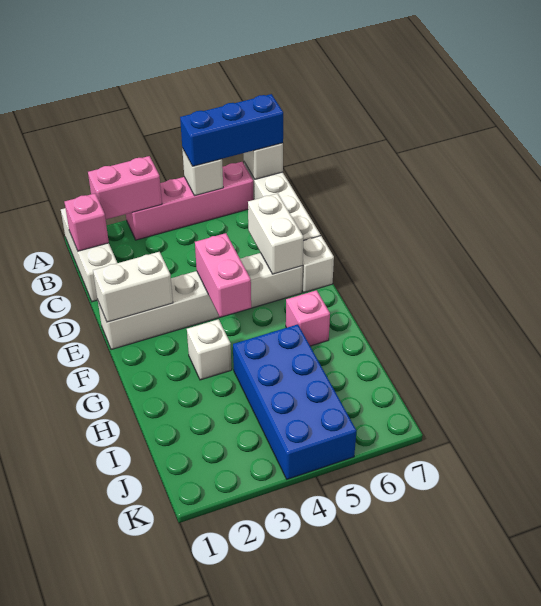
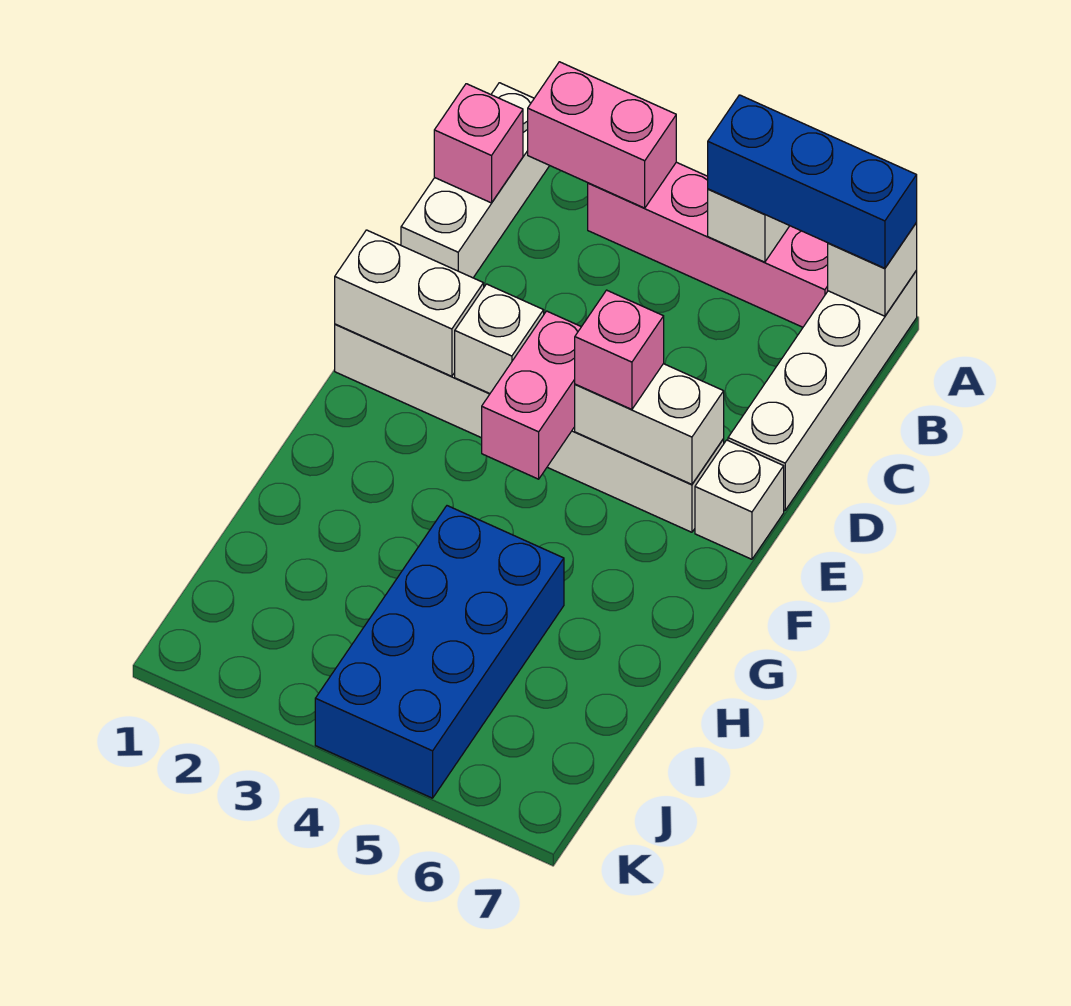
white brick D6:E6 level 2 -> white brick E5:E6 level 2
white brick G3 level 1 -> white brick E3 level 2
pink brick G6 level 1 -> pink brick E5 level 3

